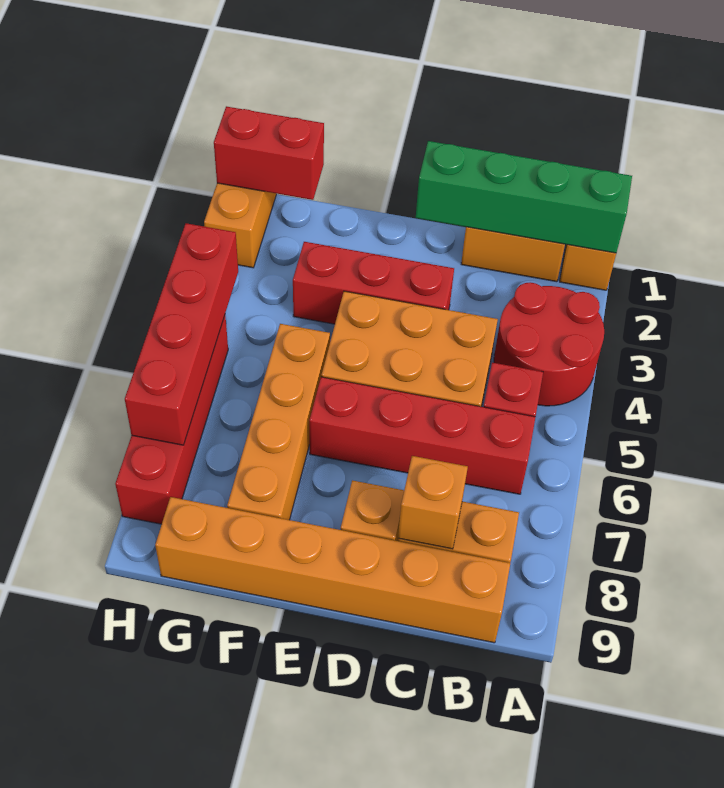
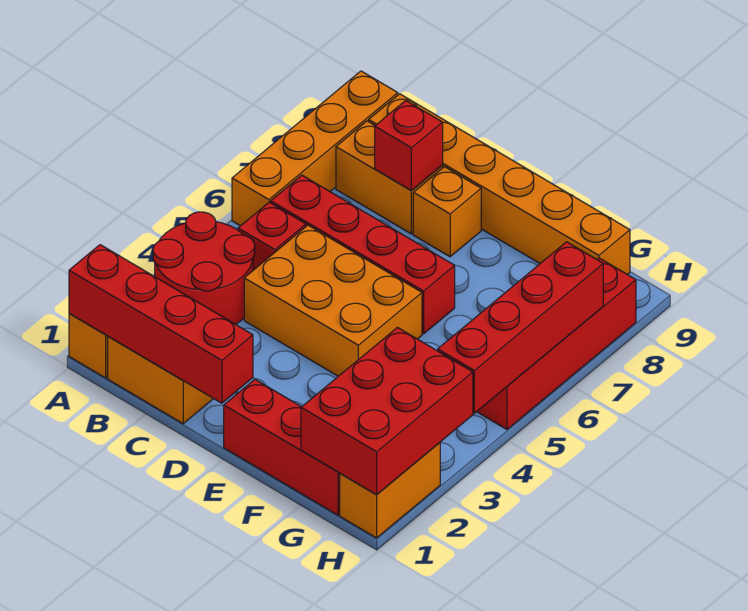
green brick A1:D1 level 2 -> red brick A1:D1 level 2
orange brick C8 level 2 -> red brick C8 level 2
red brick D3:F3 level 1 -> red brick E1:G1 level 1
orange brick F5:F8 level 1 -> orange brick A6:A9 level 1
red brick G1:H1 level 2 -> red brick G1:H3 level 2

